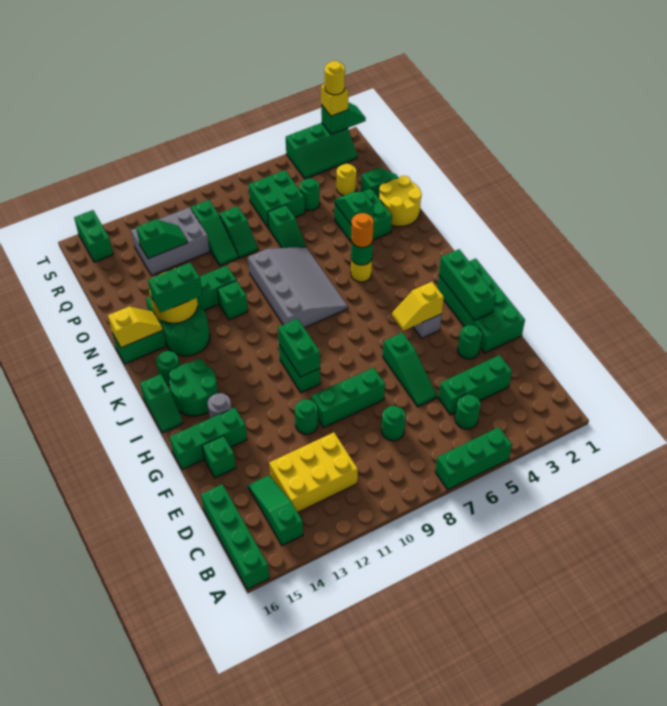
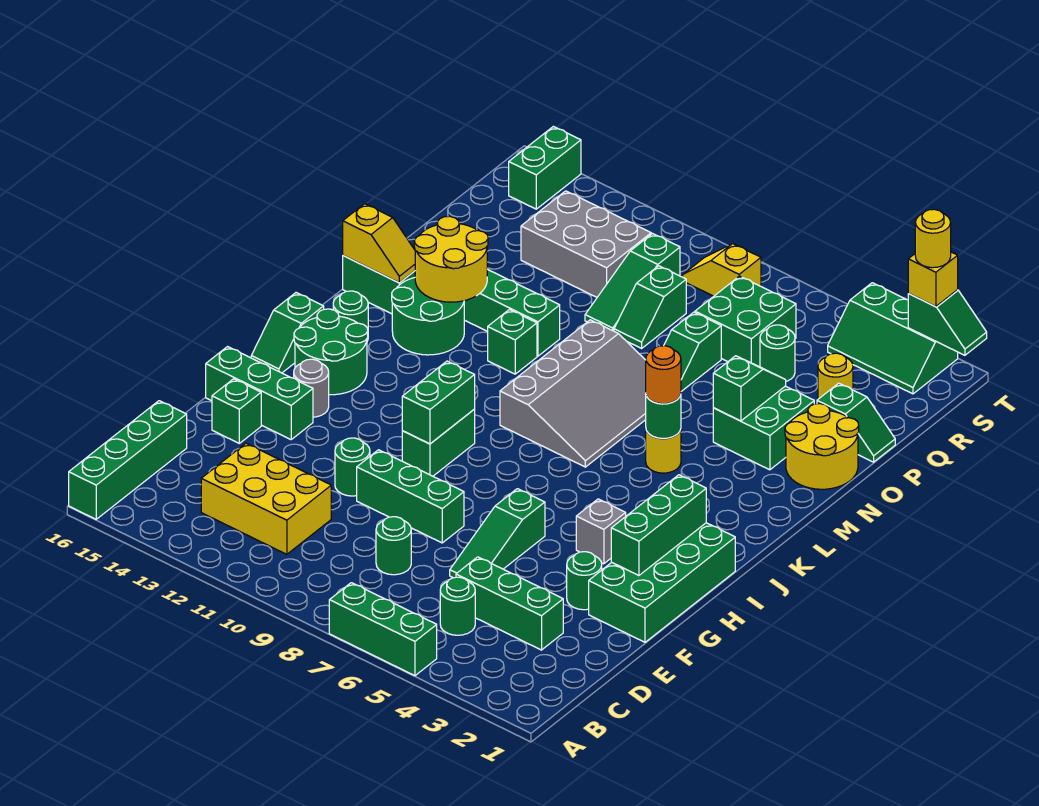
green slope B14:D14 level 1 top B -> none
yellow slope H4:H5 level 2 top 4 -> yellow slope S8:S9 level 1 top 8
green brick M13:M14 level 3 -> none
green slope Q12:Q13 level 2 top 13 -> none

